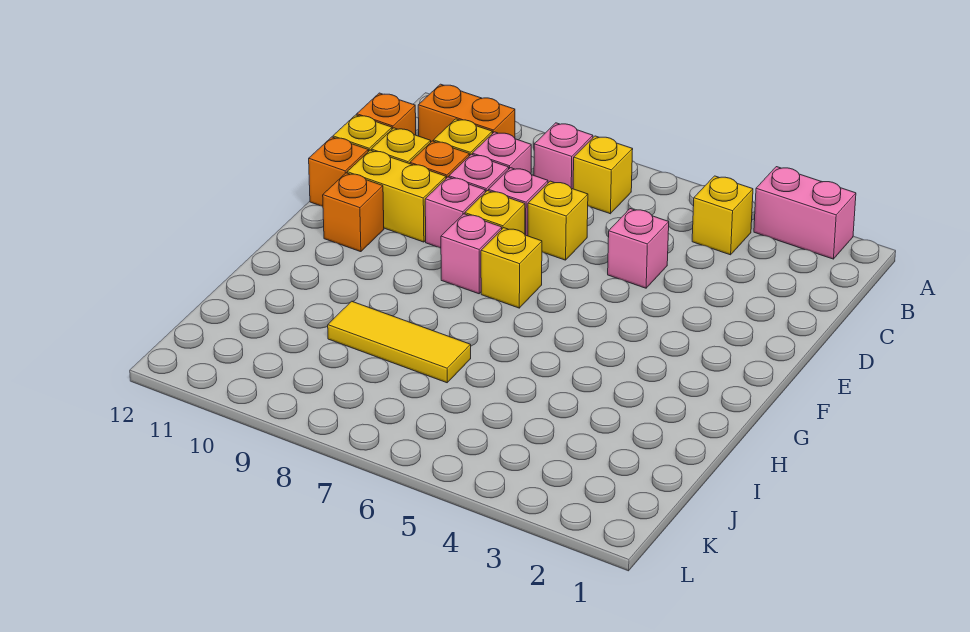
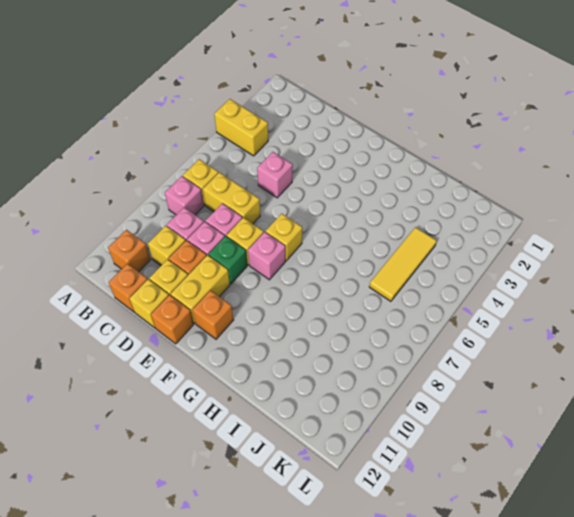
pink brick A2:A3 level 1 -> none
yellow brick B4 level 1 -> yellow brick A4:B4 level 1
orange brick B10:B11 level 1 -> orange brick B11 level 1
yellow brick D7 level 1 -> yellow brick C7:D7 level 1
pink brick E9 level 1 -> green brick E9 level 1
yellow tile I7:I9 level 1 -> yellow tile J4:J6 level 1

